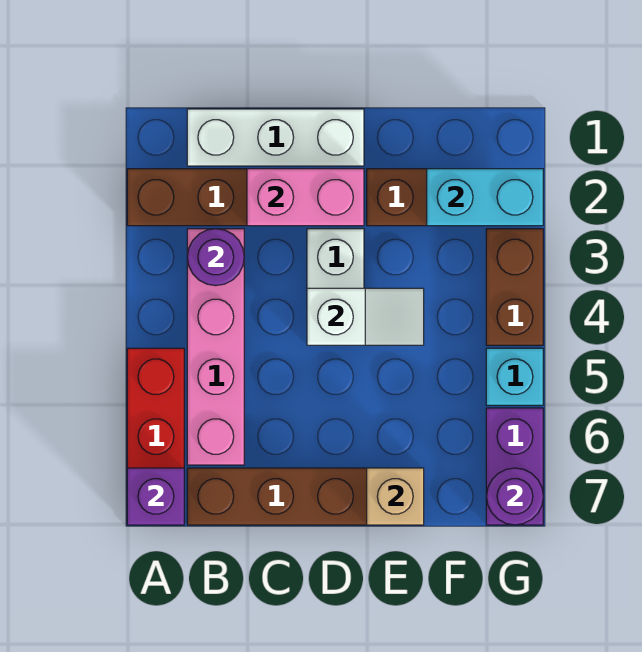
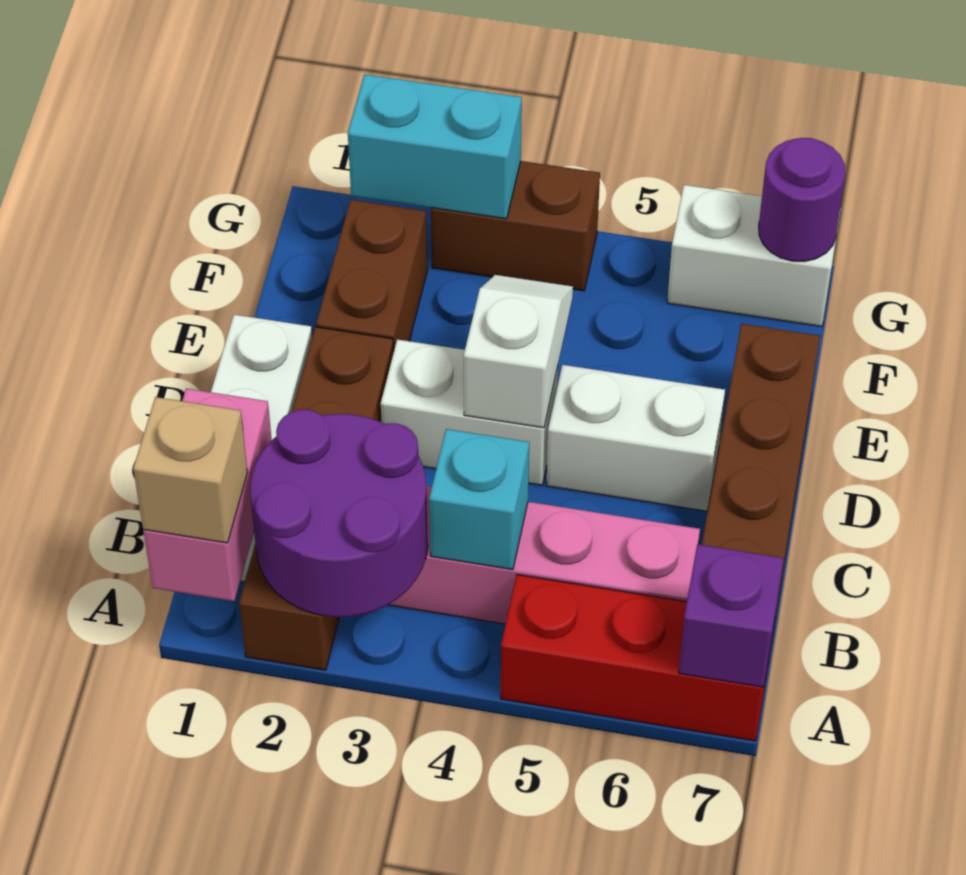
purple round brick B3 level 2 -> purple round brick A2:B3 level 2
pink brick C2:D2 level 2 -> pink brick A1:B1 level 2
none -> white brick D5:D6 level 1
tan brick E7 level 2 -> tan brick A1 level 3
cyan brick F2:G2 level 2 -> cyan brick G2:G3 level 2
cyan brick G5 level 1 -> cyan brick B4 level 2
purple brick G6:G7 level 1 -> white brick G6:G7 level 1

